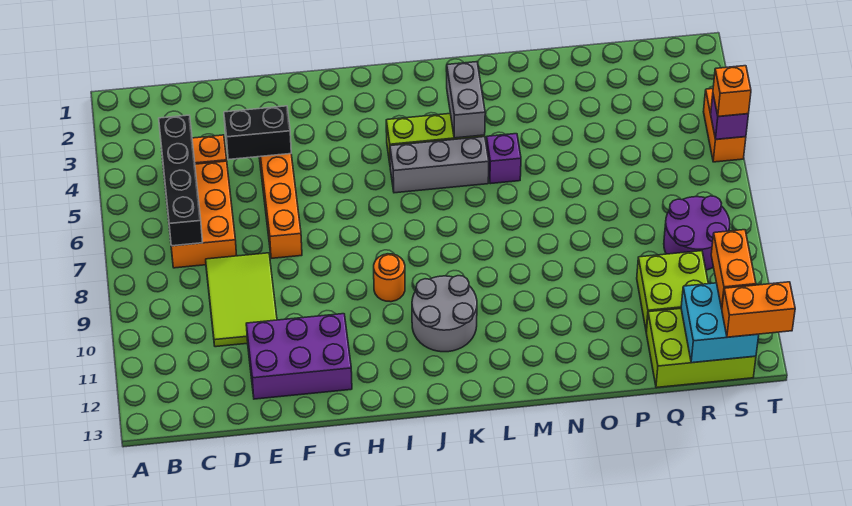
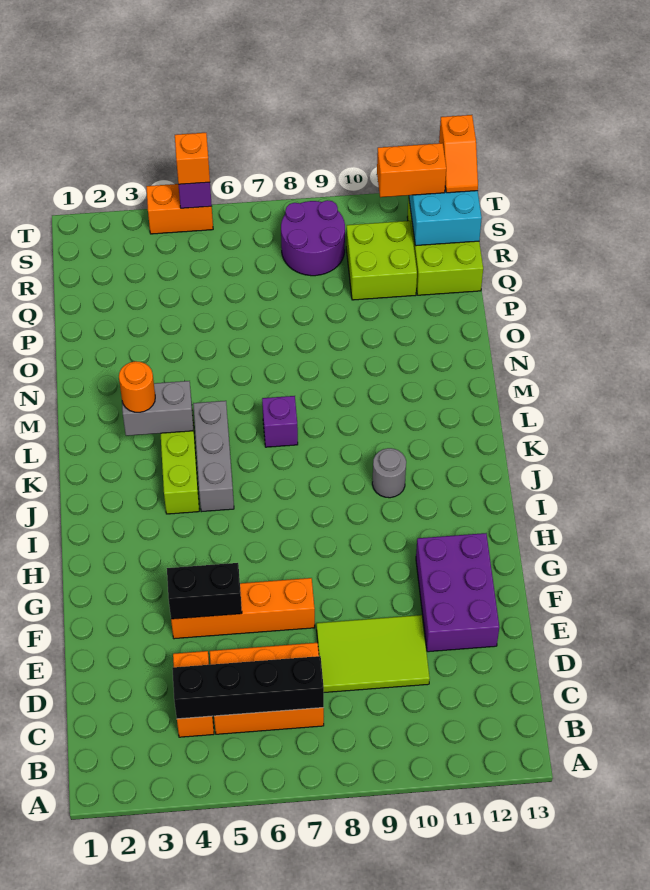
black brick E4:F4 level 2 -> black brick F4:F5 level 2
orange round brick I9 level 1 -> orange round brick L3 level 3
grey round brick J10:K11 level 1 -> grey round brick J10 level 1
purple brick M5 level 1 -> purple brick L7 level 1
orange brick S13:T13 level 3 -> orange slope S13:T13 level 3 top T

